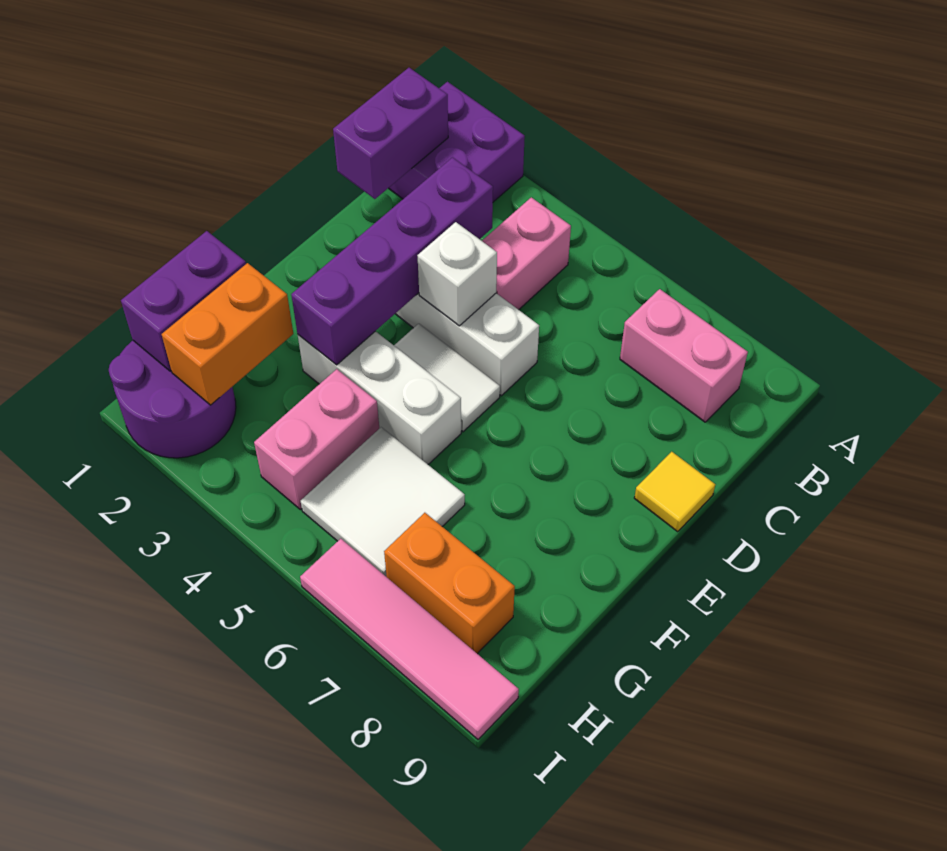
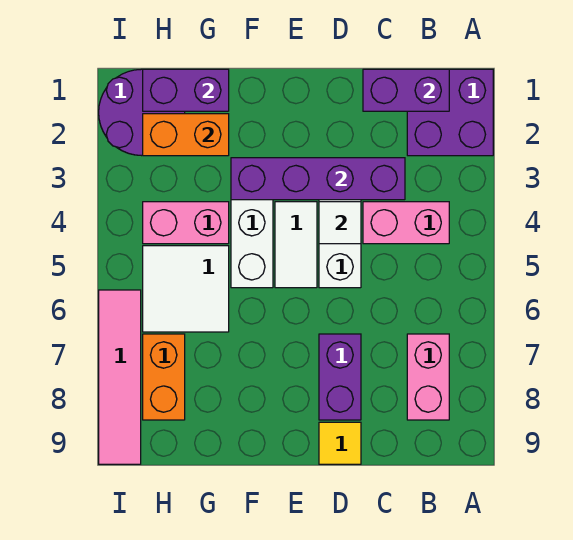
white brick D4 level 2 -> white tile D4 level 2
none -> purple brick D7:D8 level 1

